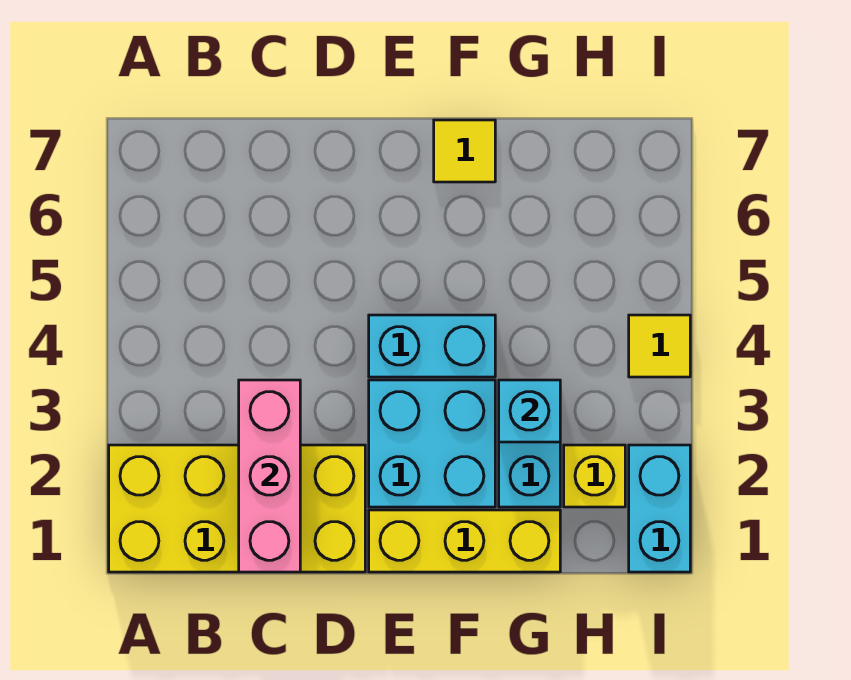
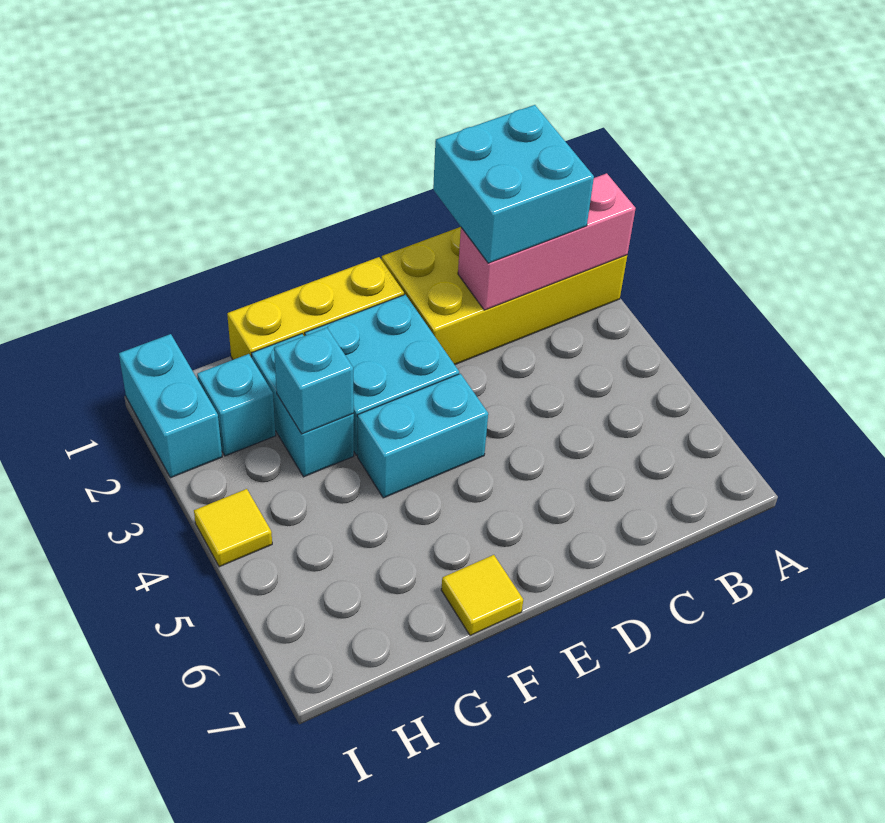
none -> cyan brick B1:C2 level 3
pink brick C1:C3 level 2 -> pink brick A2:C2 level 2
yellow brick H2 level 1 -> cyan brick H2 level 1

